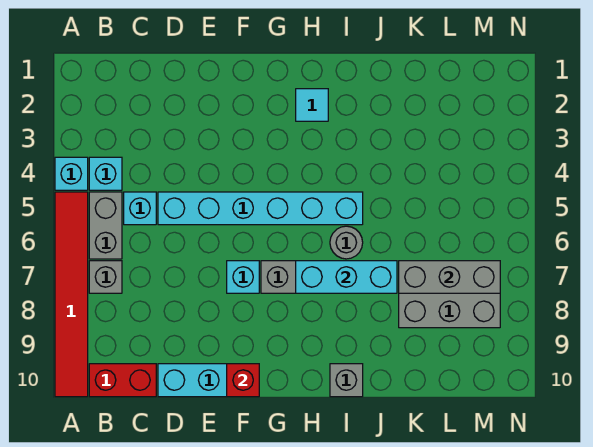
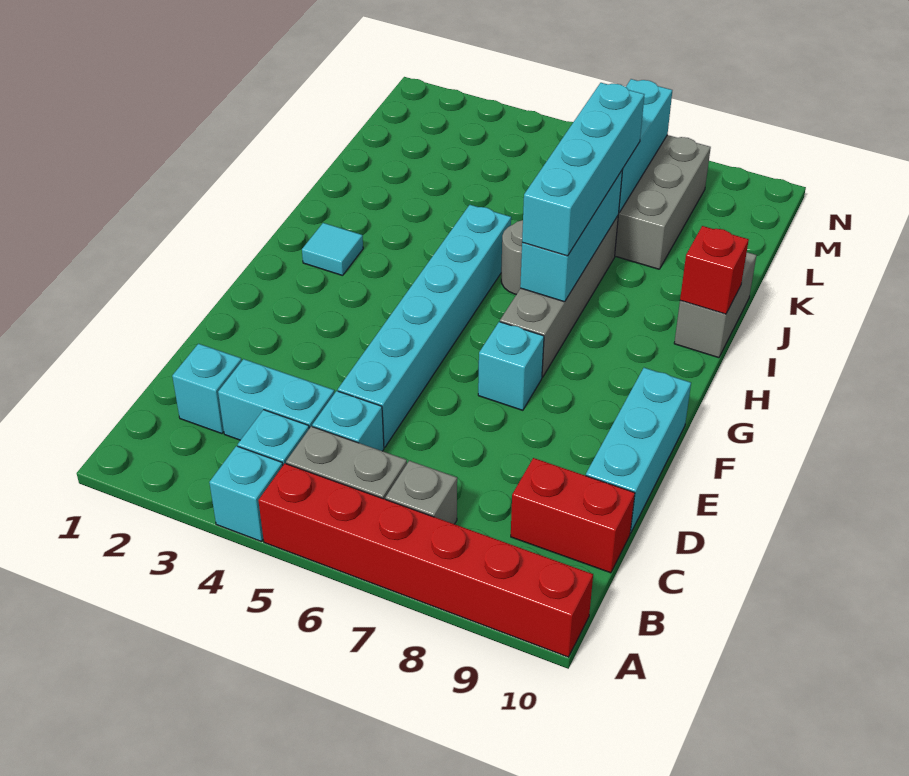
red tile A5:A10 level 1 -> red brick A5:A10 level 1
red brick B10:C10 level 1 -> red brick C9:C10 level 1
none -> cyan brick C2 level 1
none -> cyan brick C3:C4 level 1
red brick F10 level 2 -> red brick I10 level 2
none -> cyan brick H7:K7 level 3
grey brick I10 level 1 -> grey brick I10:J10 level 1
grey brick K7:M7 level 2 -> cyan brick K7:M7 level 2

